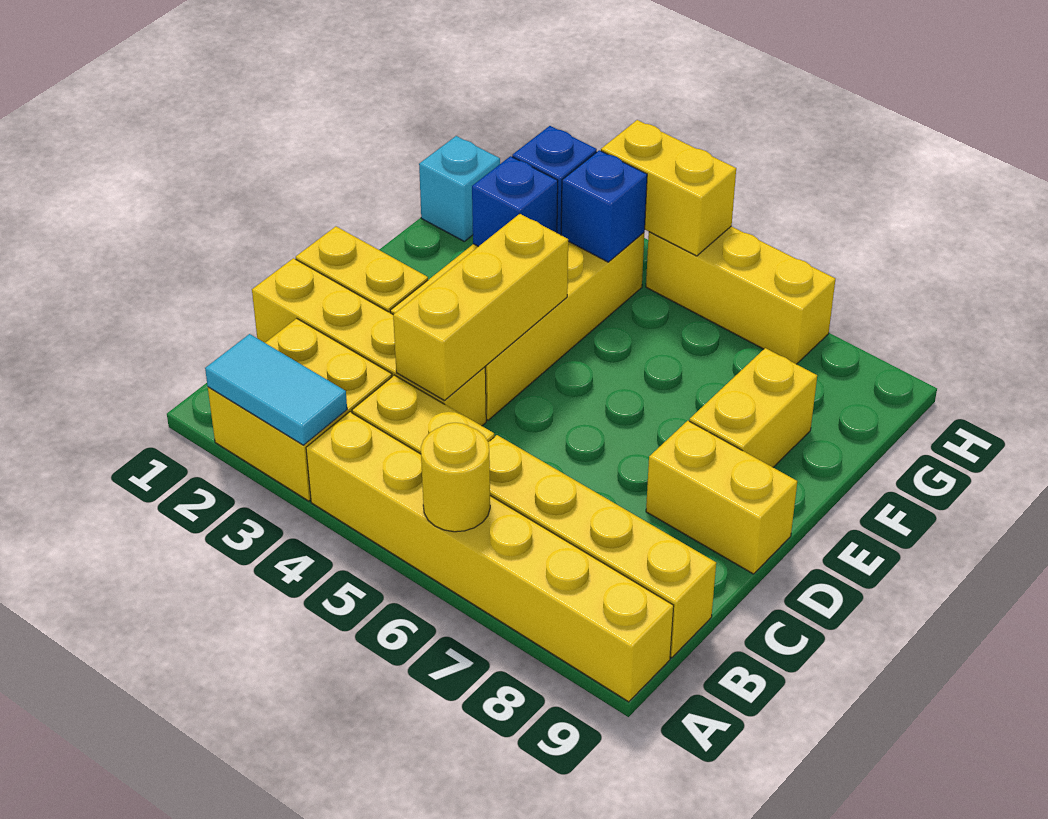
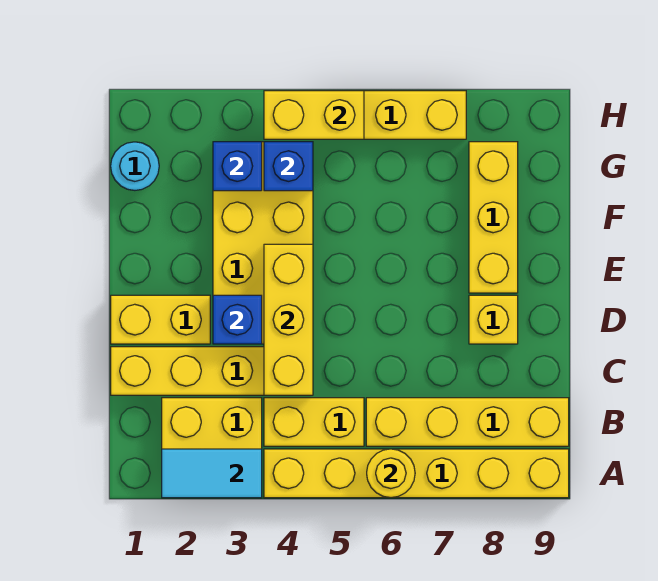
yellow brick D8:D9 level 1 -> yellow brick D8 level 1
yellow brick E8:F8 level 1 -> yellow brick E8:G8 level 1
blue brick F3 level 2 -> blue brick D3 level 2
cyan brick G1 level 1 -> cyan round brick G1 level 1

